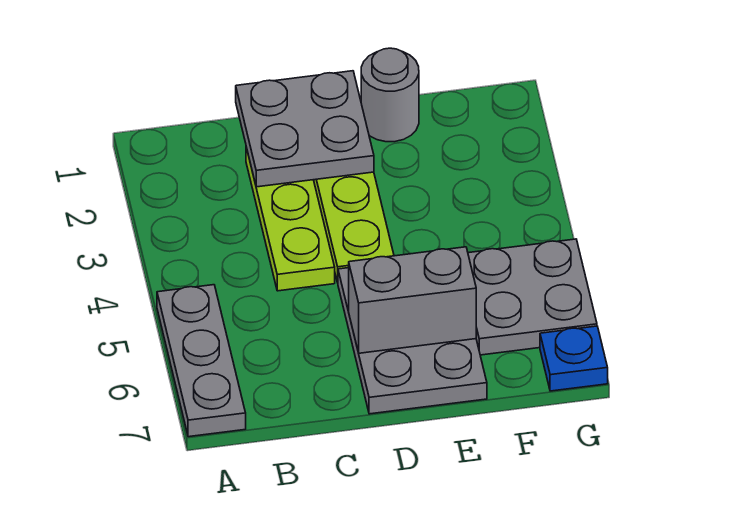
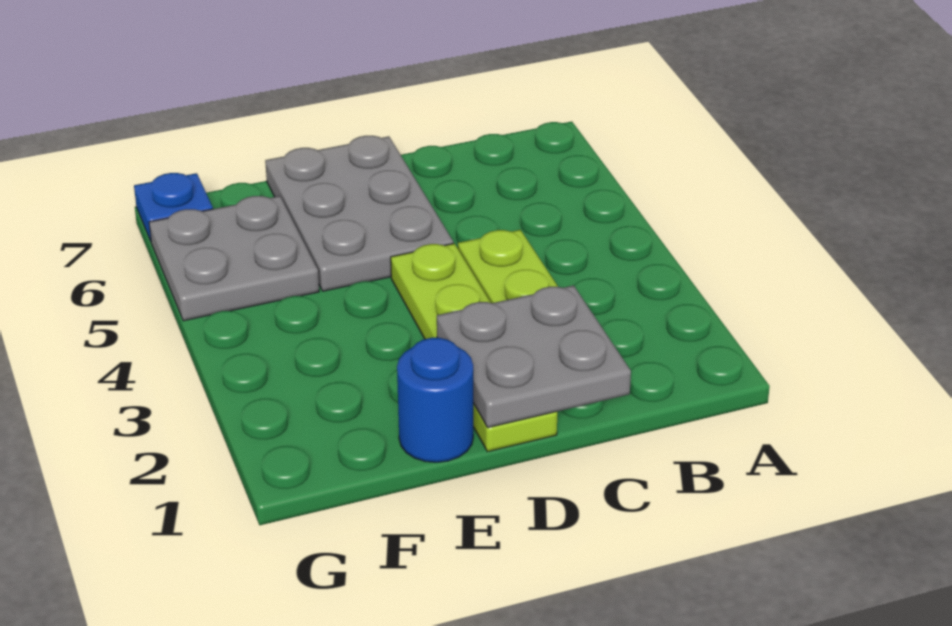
grey plate A5:A7 level 1 -> none
grey brick D6:E6 level 2 -> none
grey round brick E1 level 1 -> blue round brick E1 level 1

